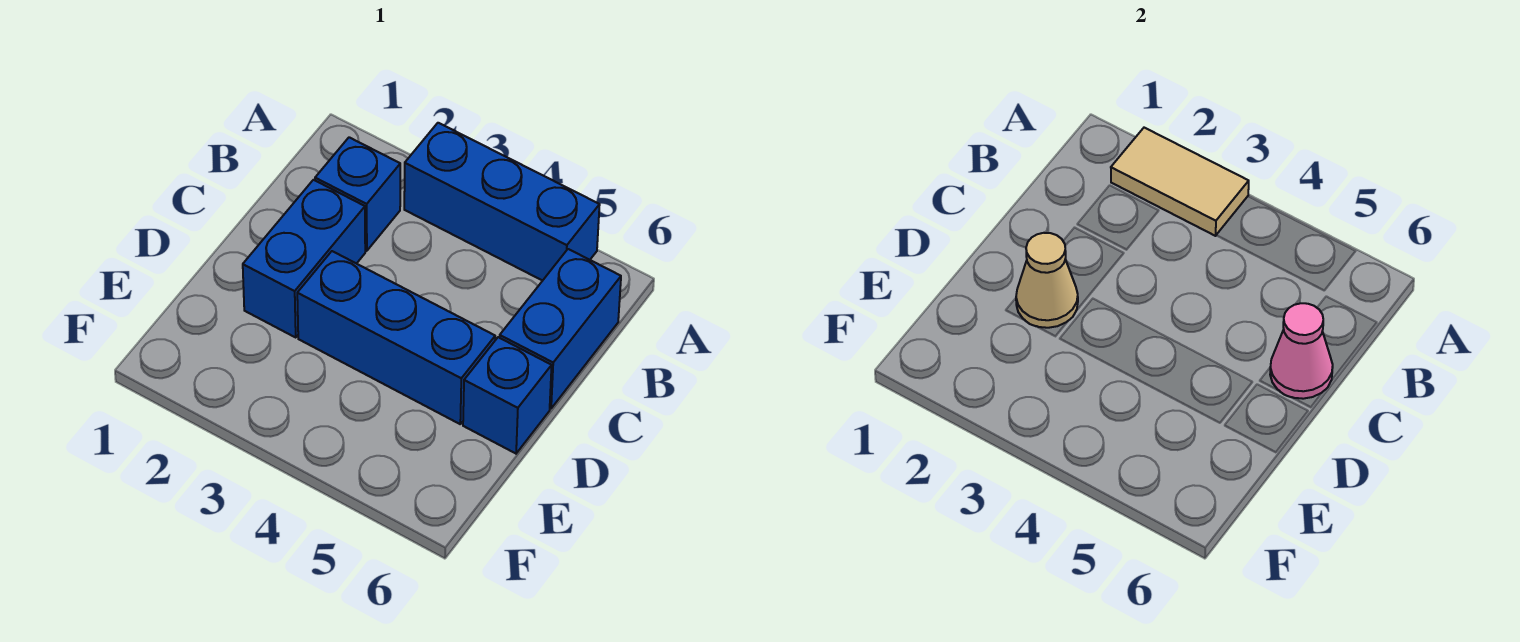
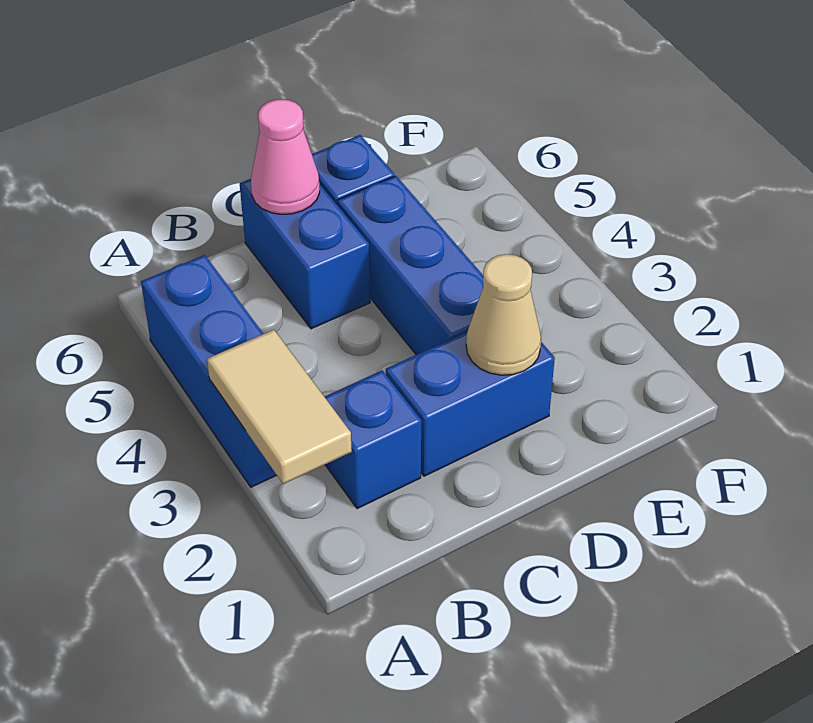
blue brick B6:C6 level 1 -> blue brick C5:C6 level 1

